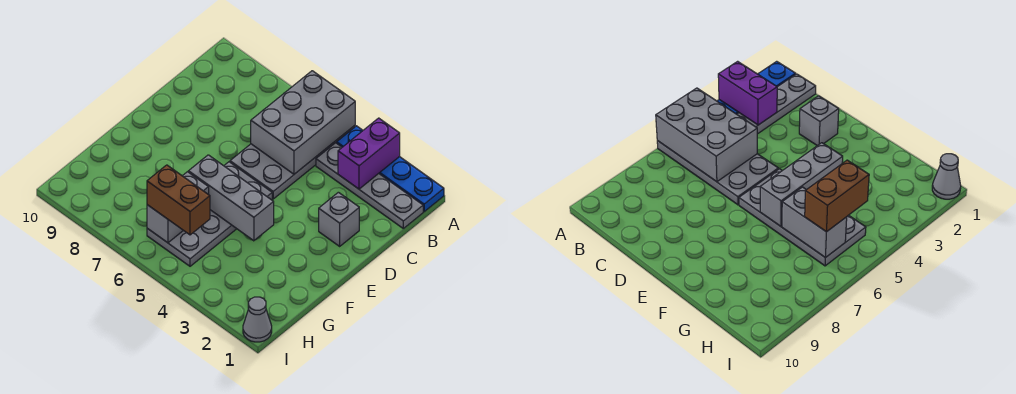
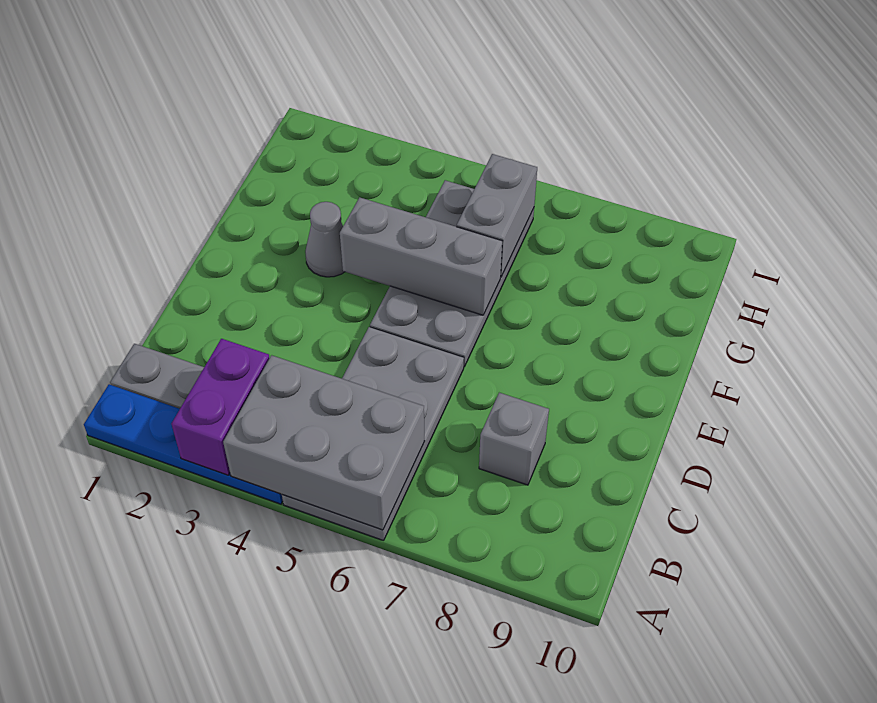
grey brick A5:C6 level 2 -> grey brick A4:B6 level 2
grey brick D2 level 1 -> grey brick C8 level 1
brown brick H5:H6 level 3 -> none
grey cone I1 level 1 -> grey cone F3 level 1

